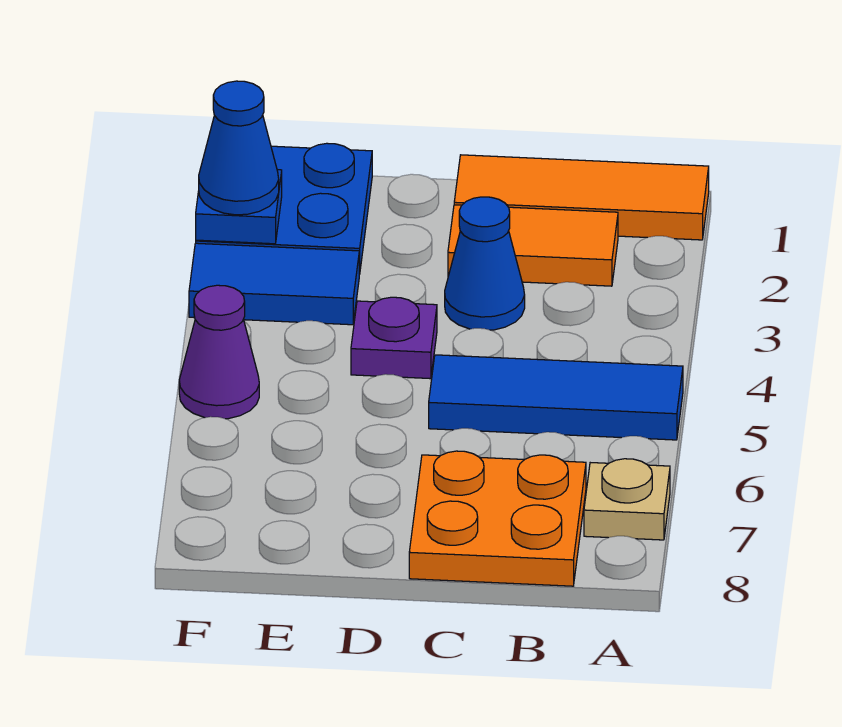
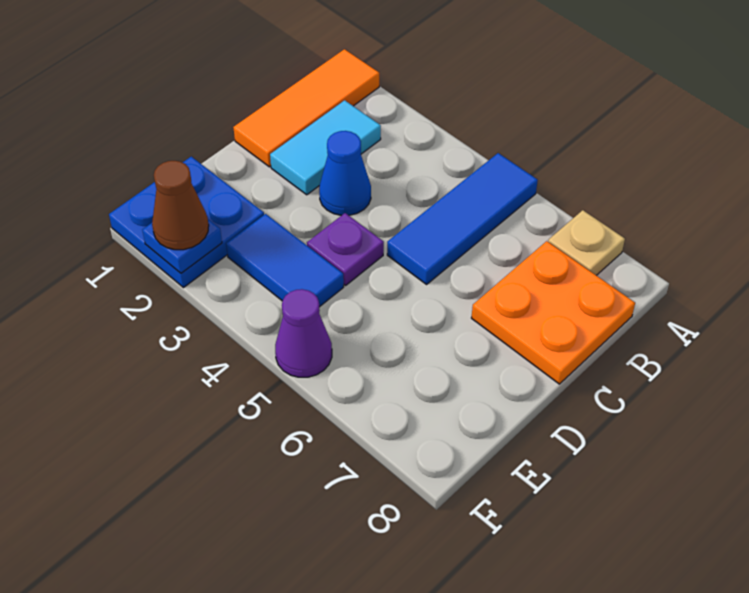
orange tile B2:C2 level 1 -> cyan tile B2:C2 level 1
blue tile E3:F3 level 1 -> blue tile E3:E4 level 1
blue cone F2 level 3 -> brown cone F2 level 3

